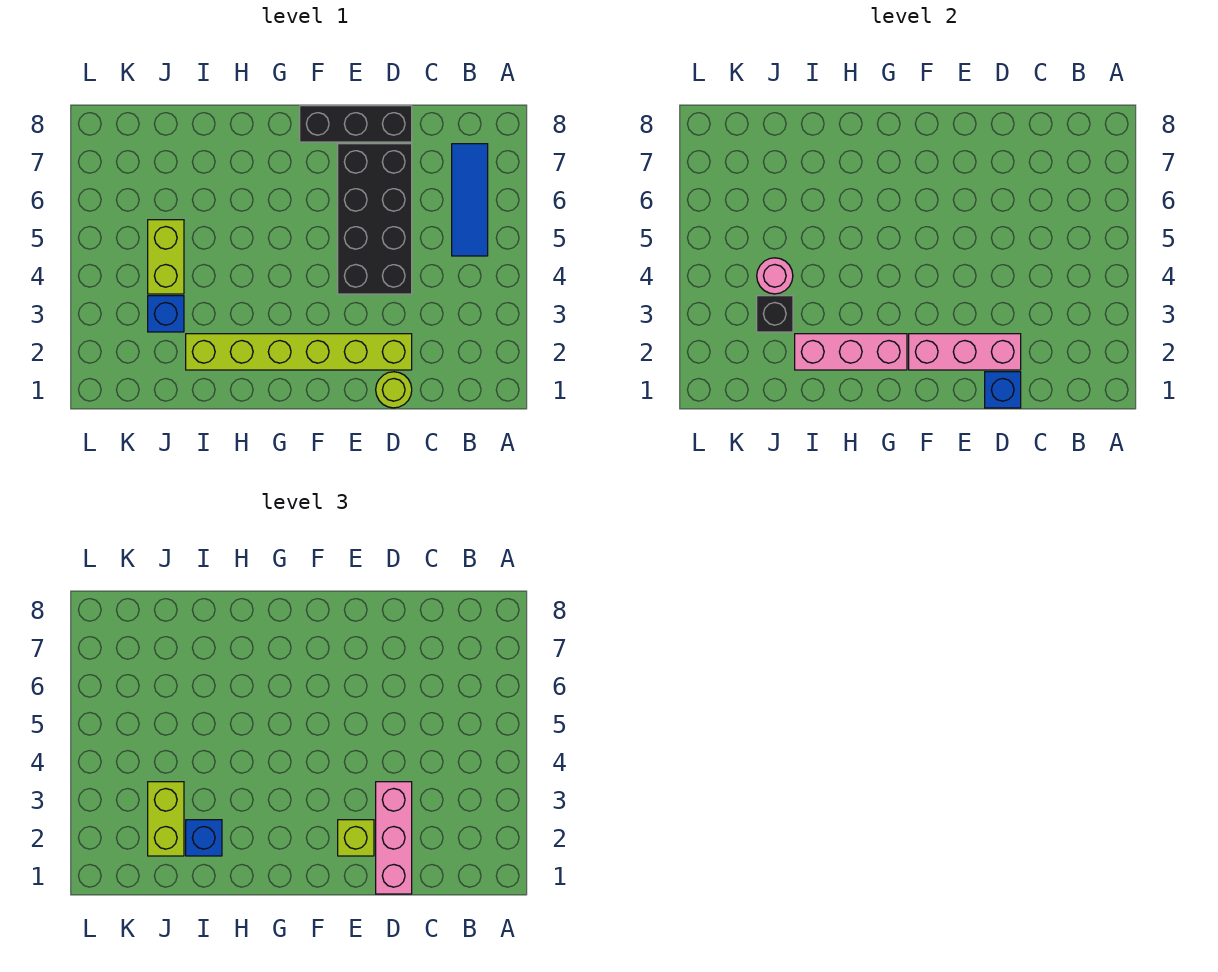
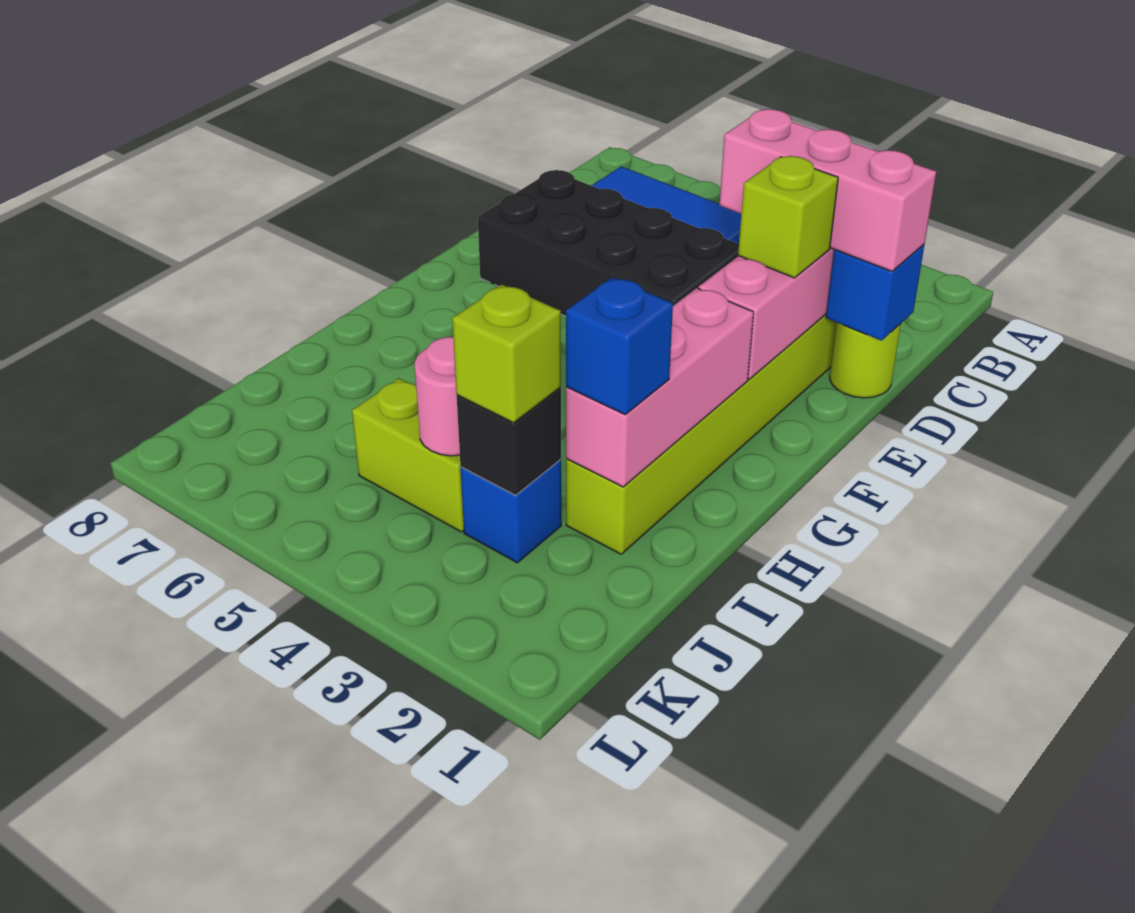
black brick D8:F8 level 1 -> none
lime brick J2:J3 level 3 -> lime brick J3 level 3

